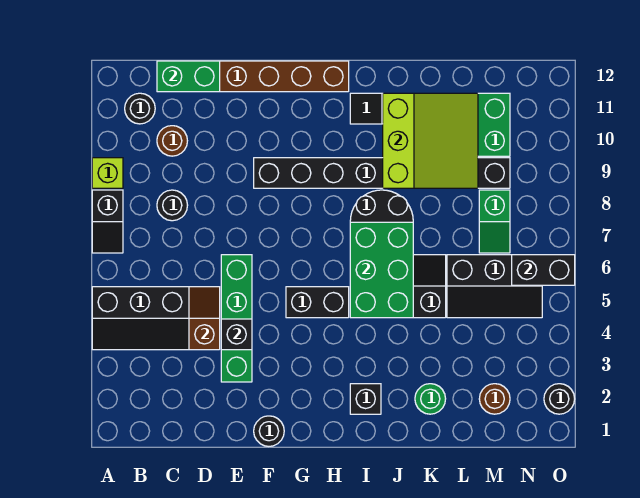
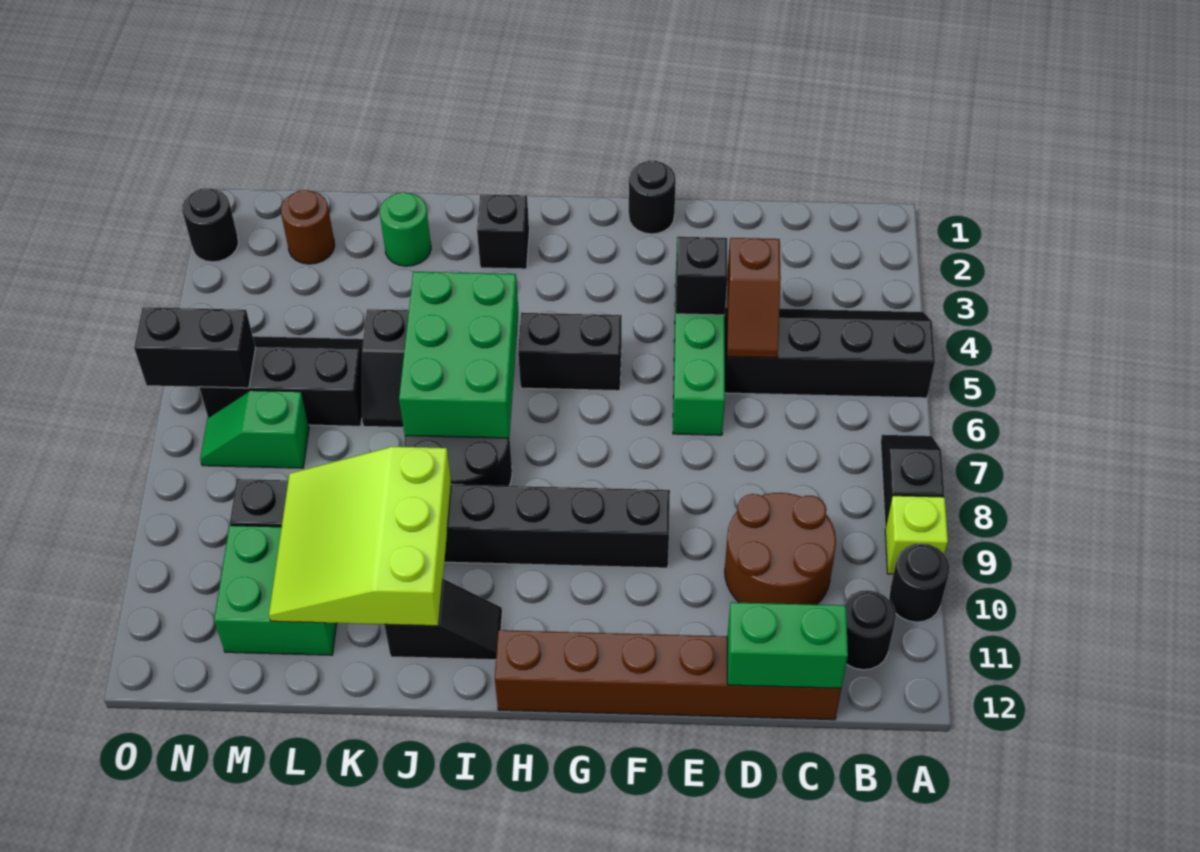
black round brick C8 level 1 -> black round brick A10 level 1
brown round brick C10 level 1 -> brown round brick C9:D10 level 1
green slope M7:M8 level 1 top 8 -> green slope M7:N7 level 1 top M

